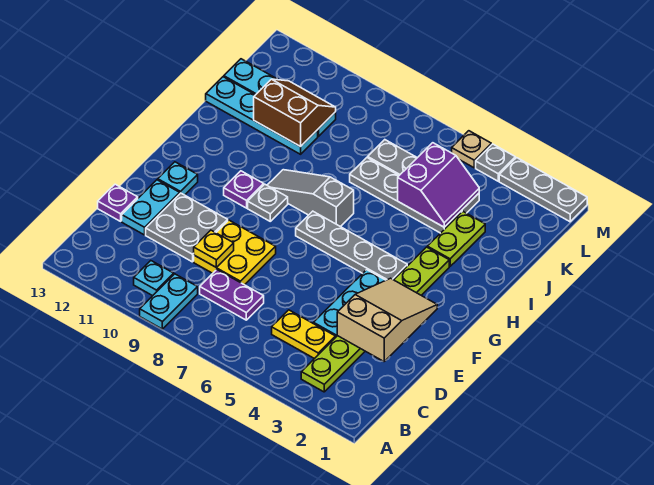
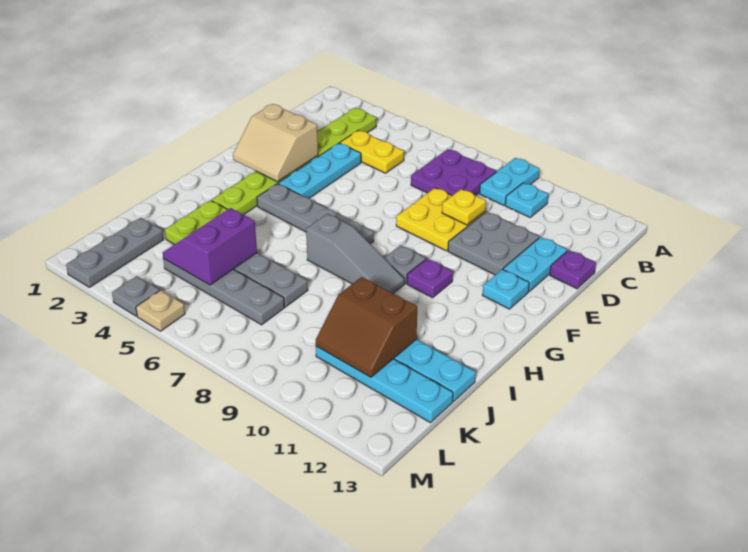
purple plate C7:C8 level 1 -> purple plate B7:C8 level 1
tan slope D2:F3 level 2 top D -> tan slope E2:F3 level 2 top E
grey plate M1:M3 level 1 -> grey plate K2:M2 level 1

